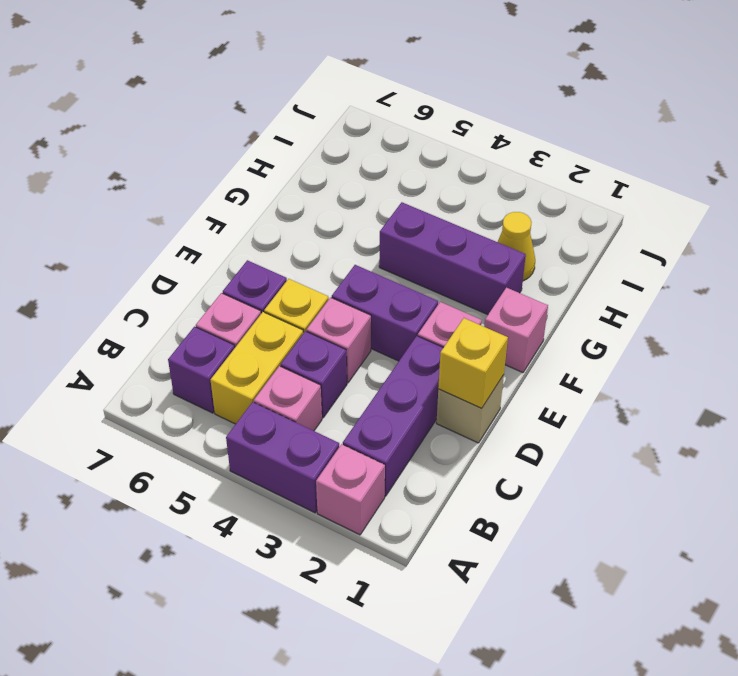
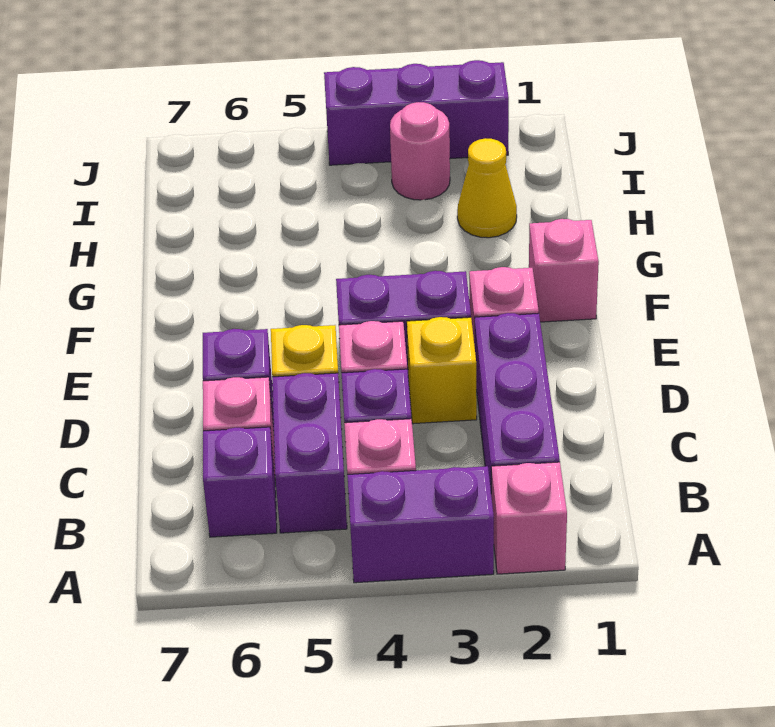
yellow brick B5:C5 level 1 -> purple brick B5:C5 level 1
tan brick D1 level 1 -> none
yellow brick D1 level 2 -> yellow brick D3 level 1
purple brick G2:G4 level 1 -> purple brick J2:J4 level 1
none -> pink round brick I3 level 1

